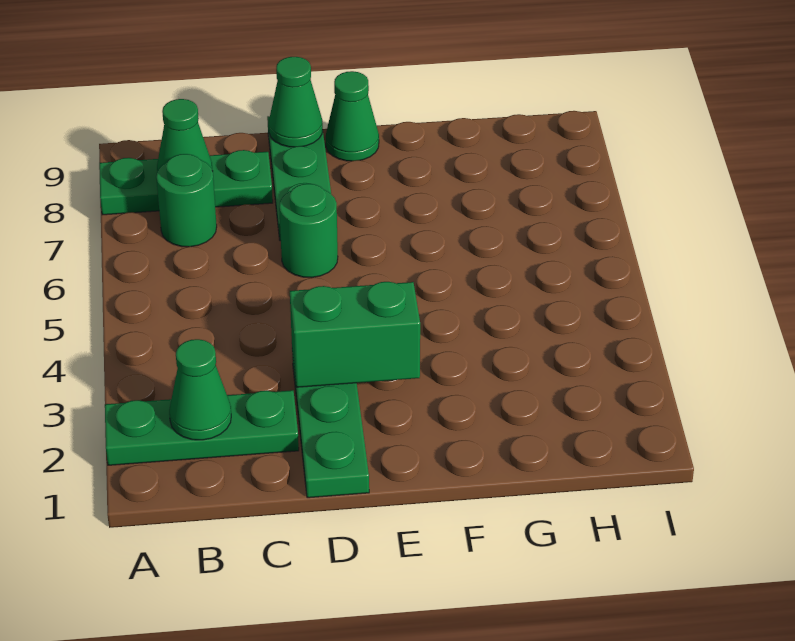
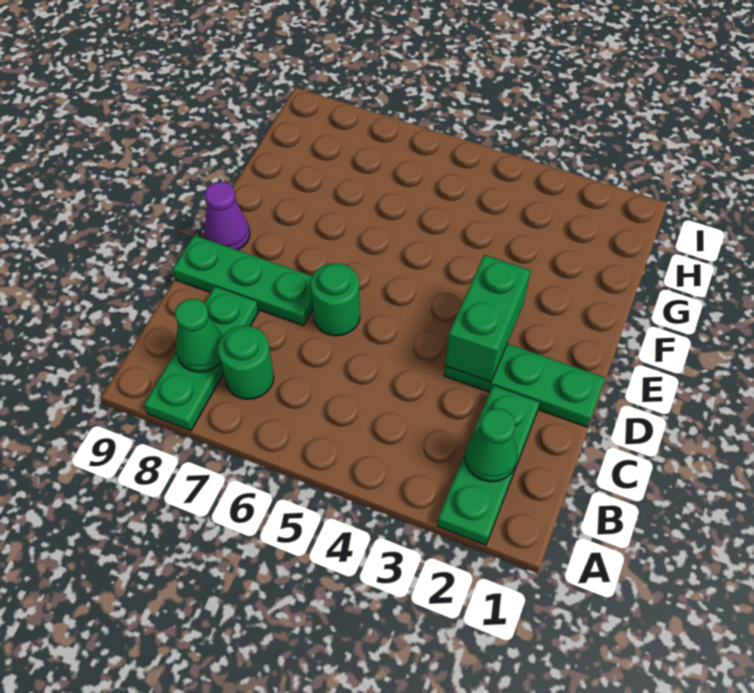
green cone D9 level 2 -> none
green cone E9 level 1 -> purple cone E9 level 1

